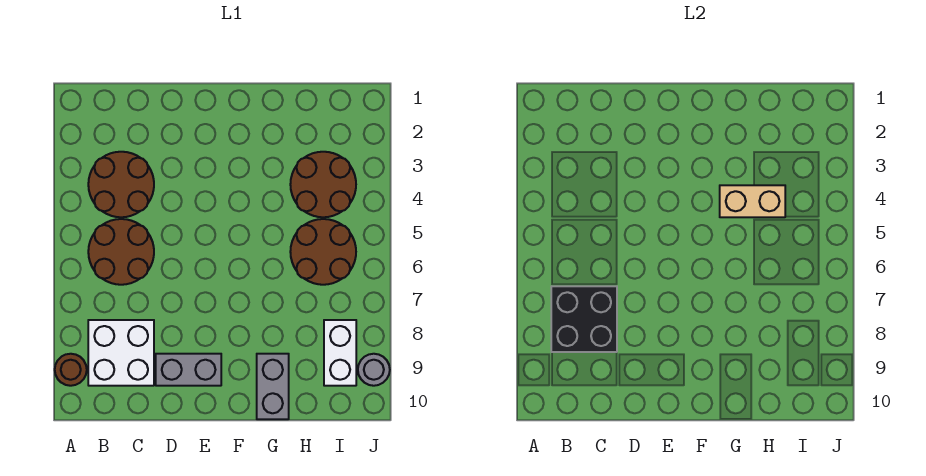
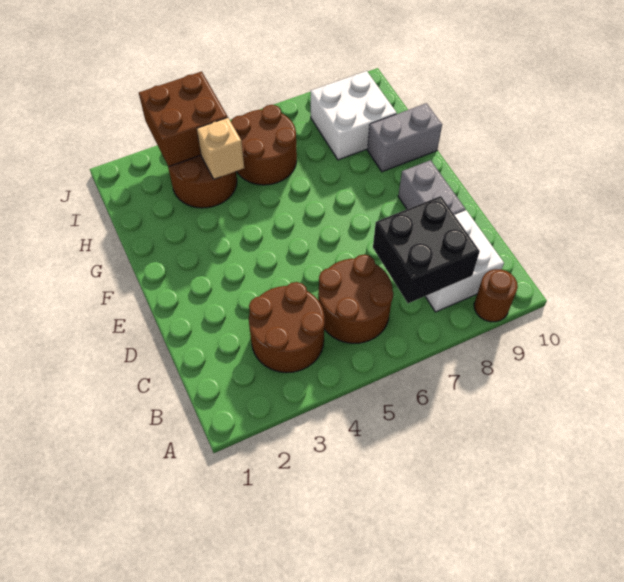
tan brick G4:H4 level 2 -> tan brick H4 level 2
none -> brown brick I3:J4 level 2
white brick I8:I9 level 1 -> white brick H8:I9 level 1
grey round brick J9 level 1 -> none

